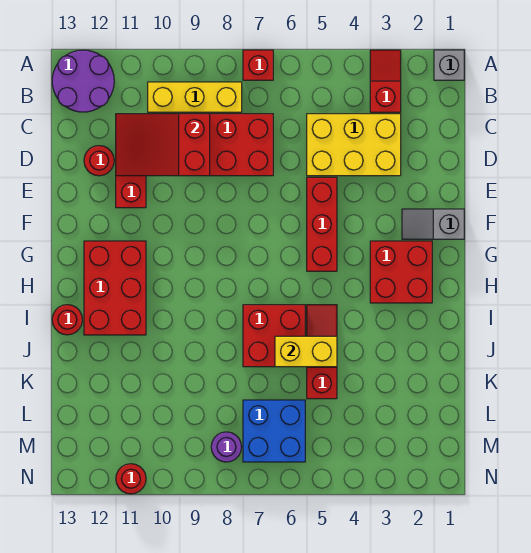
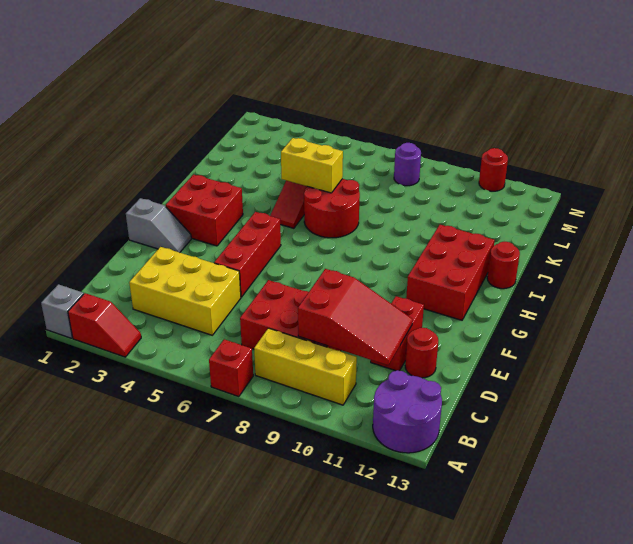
red slope A3:B3 level 1 top B -> red slope A2:A3 level 1 top 2
red brick I6:J7 level 1 -> red round brick I6:J7 level 1
blue brick L6:M7 level 1 -> none

